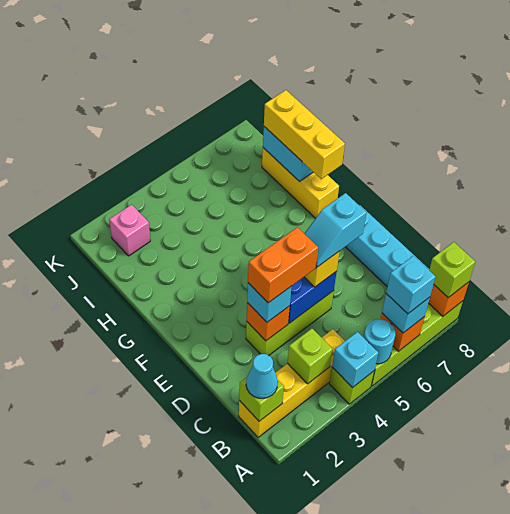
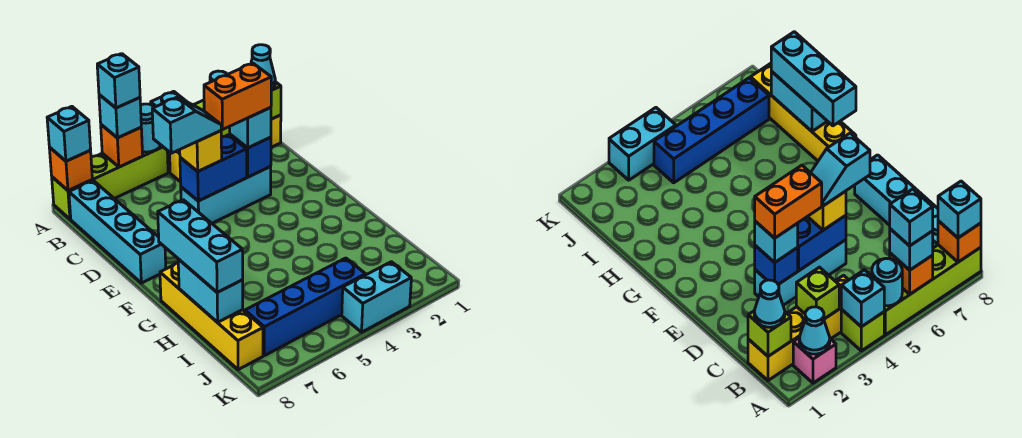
none -> cyan cone A2 level 2
lime brick A8 level 3 -> cyan brick A8 level 3
lime brick D3:D5 level 1 -> cyan brick D3:D5 level 1
orange brick D3 level 2 -> blue brick D3 level 2
yellow brick G8:I8 level 1 -> yellow brick G8:J8 level 1
yellow brick G8:I8 level 3 -> cyan brick G8:I8 level 3
pink brick J2 level 1 -> pink brick A2 level 1
none -> blue brick J4:J7 level 1
none -> cyan brick K3:K4 level 1

